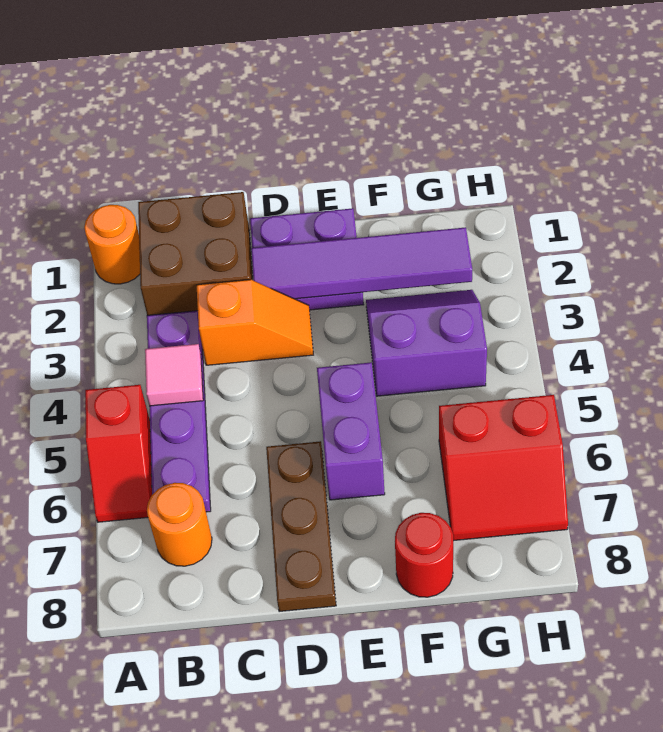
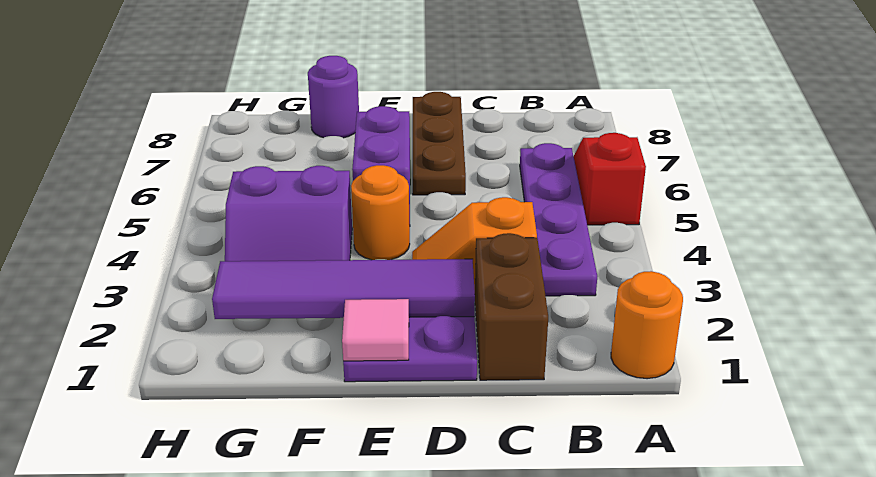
brown brick B1:C2 level 1 -> brown brick C1:C2 level 1
pink tile B4 level 2 -> pink tile E1 level 2
orange round brick B7 level 1 -> orange round brick E4 level 1
red round brick F8 level 1 -> purple round brick F8 level 1
red slope G6:H7 level 1 top 6 -> none

